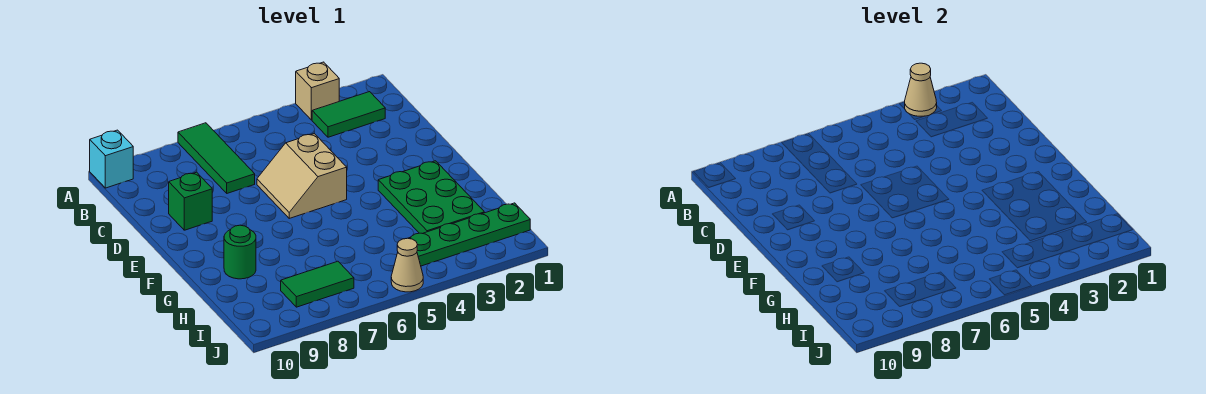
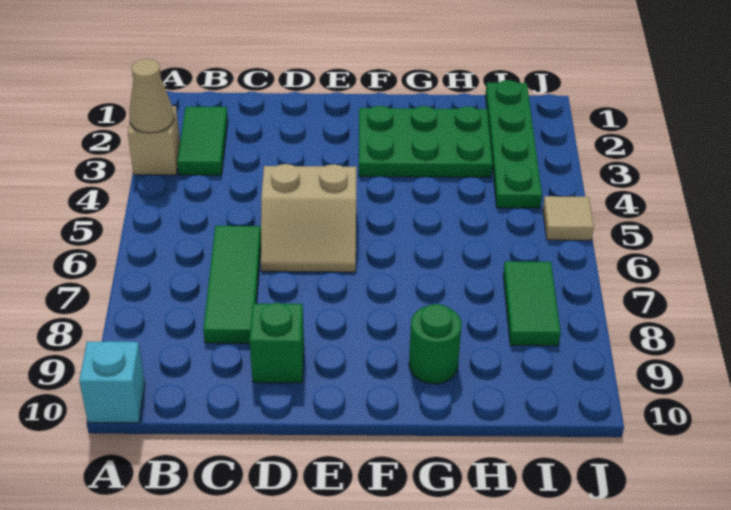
green tile A7:C7 level 1 -> green tile C6:C8 level 1
tan cone J5 level 1 -> tan tile J5 level 1

